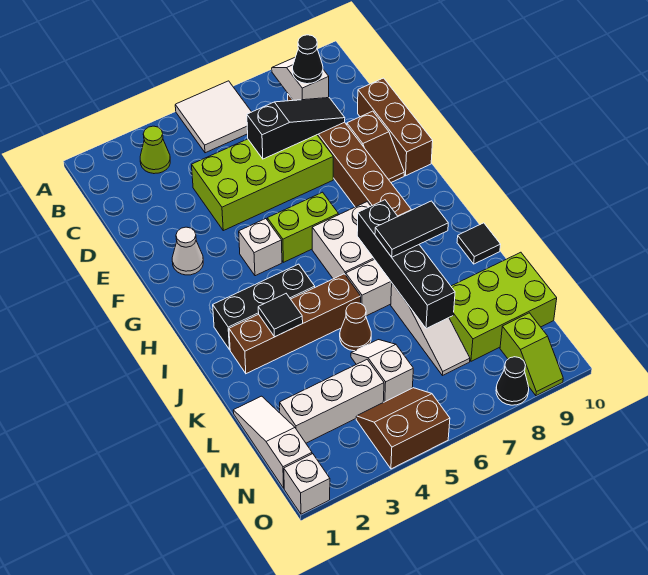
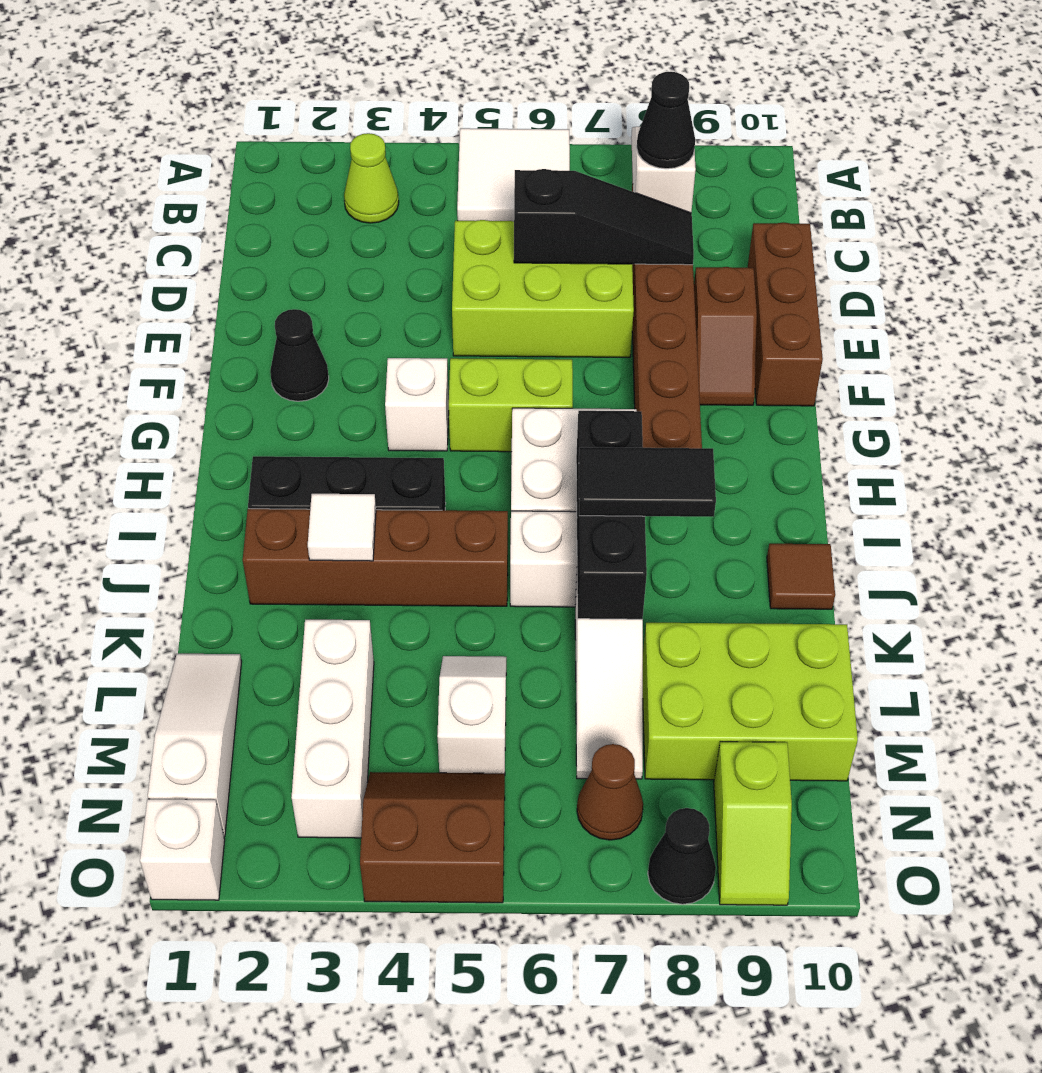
lime brick D4:E7 level 1 -> lime brick D5:E7 level 1
white cone F2 level 1 -> black cone F2 level 1
black brick I7:L7 level 2 -> black brick I7:K7 level 2
black tile J3 level 2 -> white tile J3 level 2
black tile J10 level 1 -> brown tile J10 level 1
brown cone K5 level 1 -> brown cone N7 level 1
white brick M2:M4 level 1 -> white brick L3:N3 level 1

